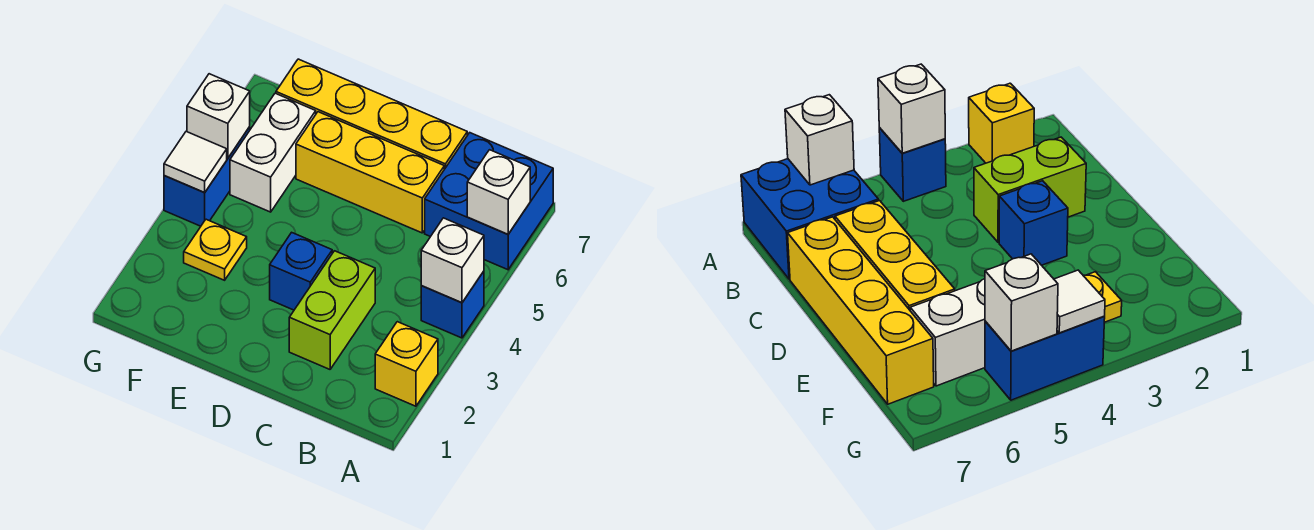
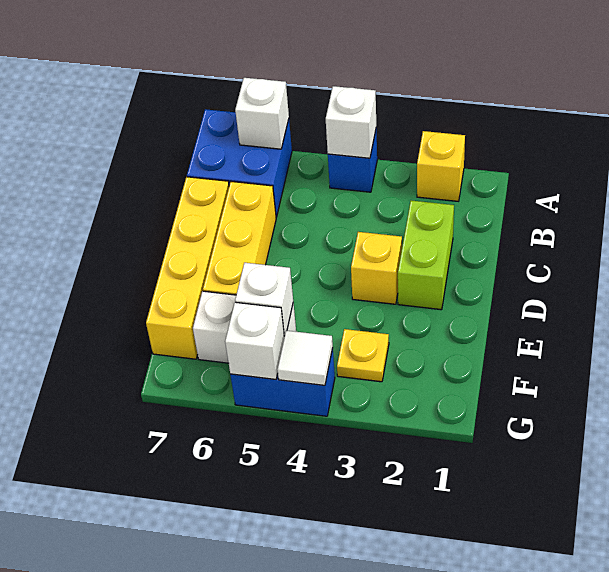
lime brick C2:C3 level 1 -> lime brick C2:D2 level 1
blue brick D3 level 1 -> yellow brick D3 level 1
none -> white brick F5 level 2

